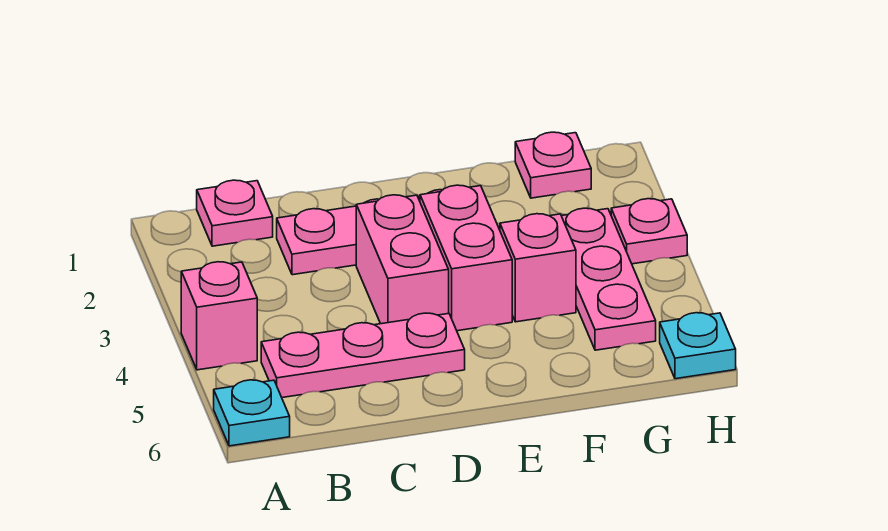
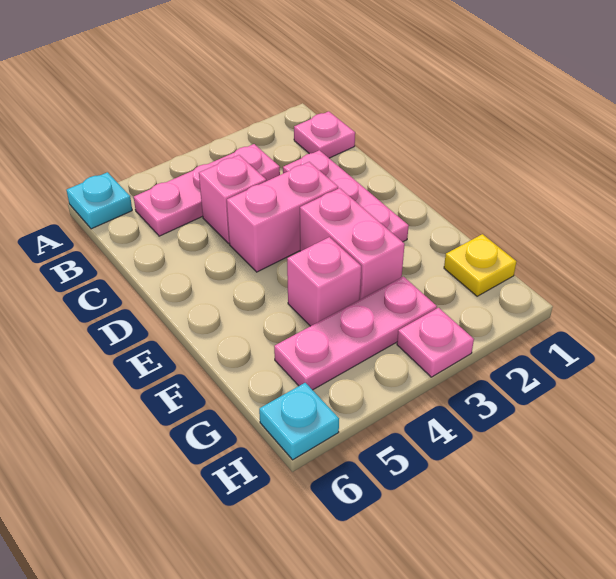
pink brick A4 level 1 -> pink brick C4 level 1
pink plate B5:D5 level 1 -> pink plate B3:B5 level 1
pink brick E3:E4 level 1 -> pink brick E3:F3 level 1
pink plate G1 level 1 -> yellow plate G1 level 1

